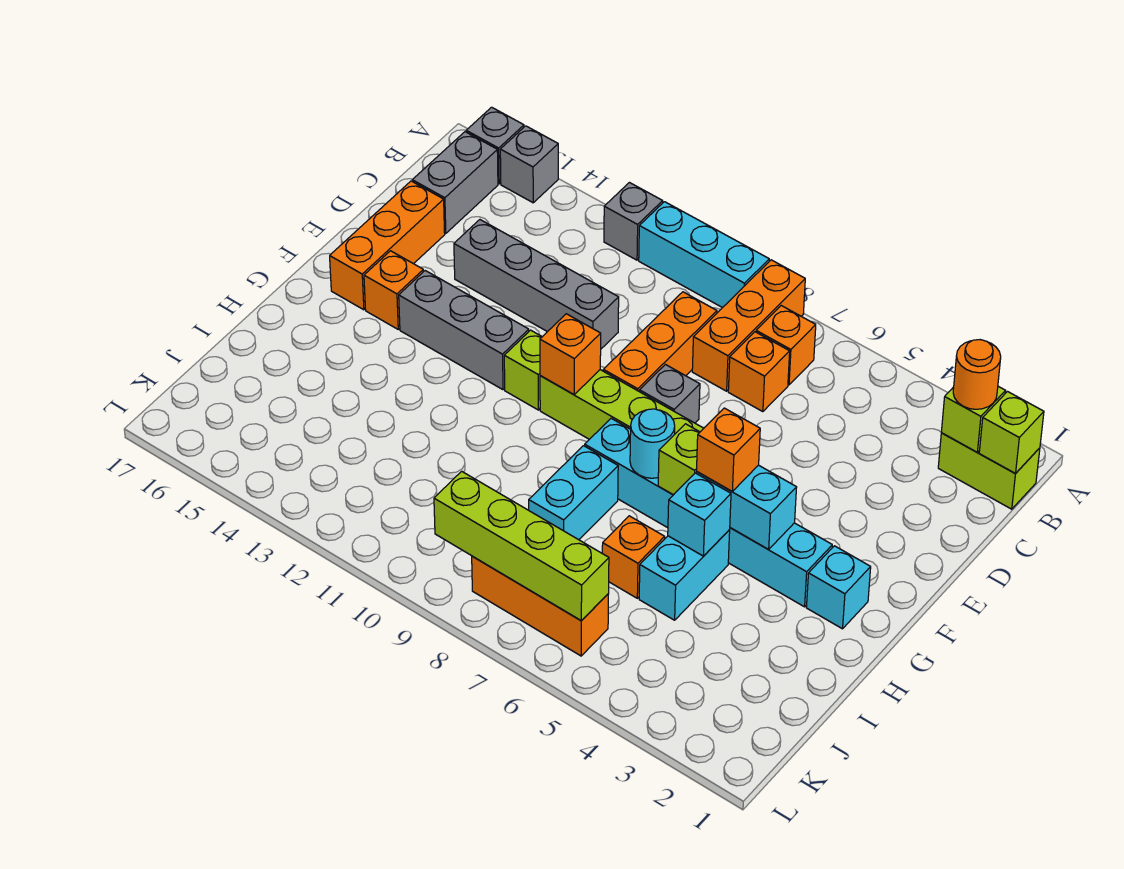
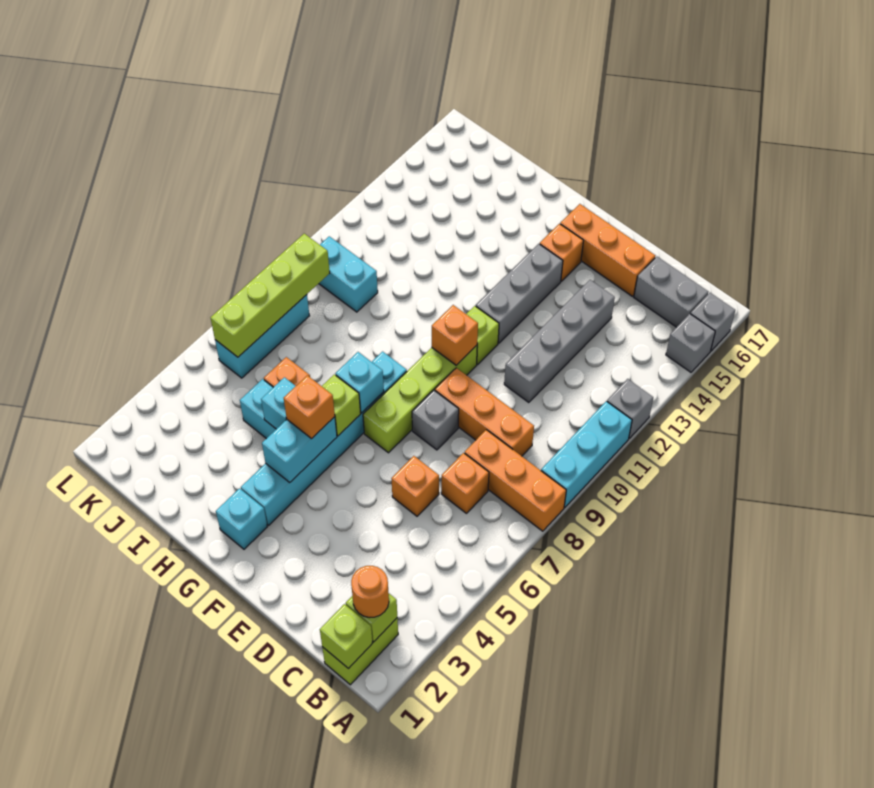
orange brick B7 level 1 -> orange brick D6 level 1
cyan round brick G7 level 2 -> cyan brick G7 level 2
cyan brick H8:I8 level 1 -> cyan brick J10:K10 level 1
orange brick K6:K8 level 1 -> cyan brick K6:K8 level 1

